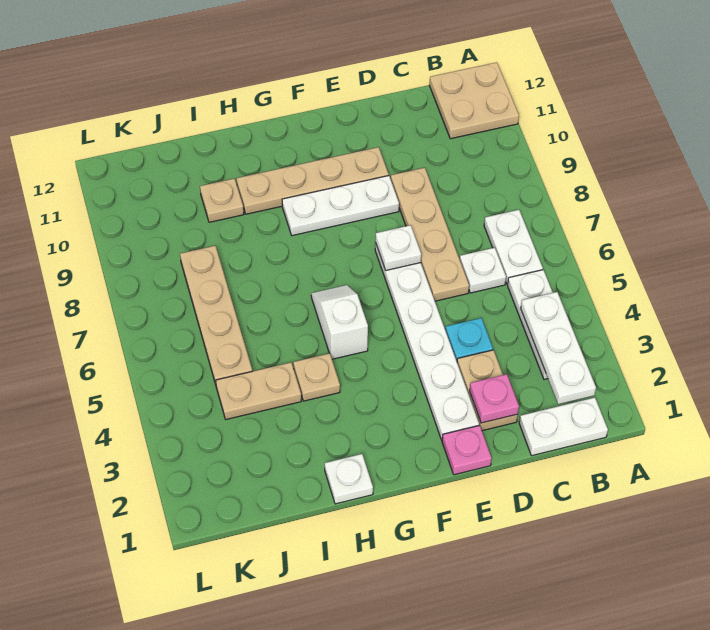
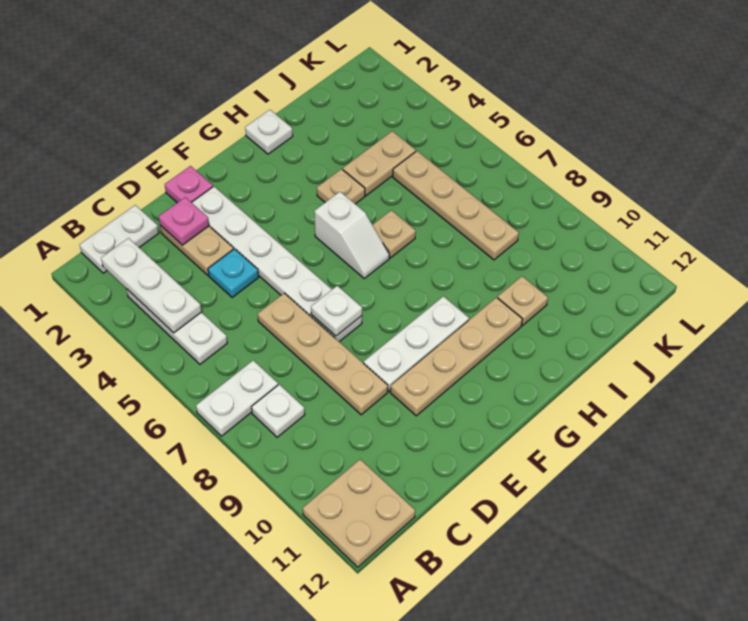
white plate B6:B7 level 1 -> white plate A7:B7 level 1
white plate C6 level 1 -> white plate B8 level 1
none -> tan plate H6 level 1

